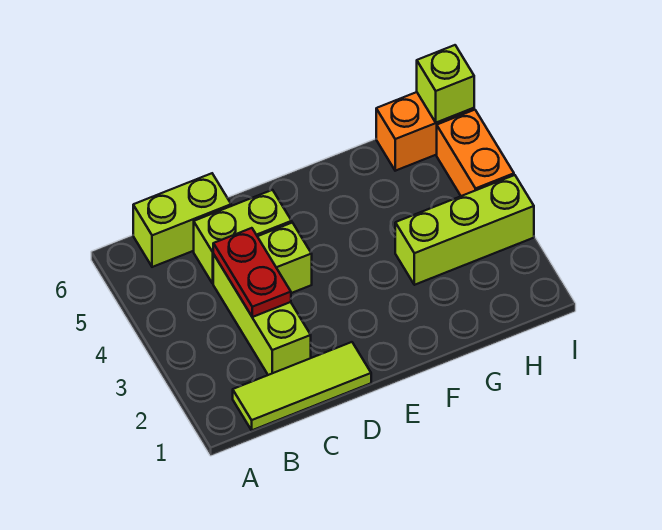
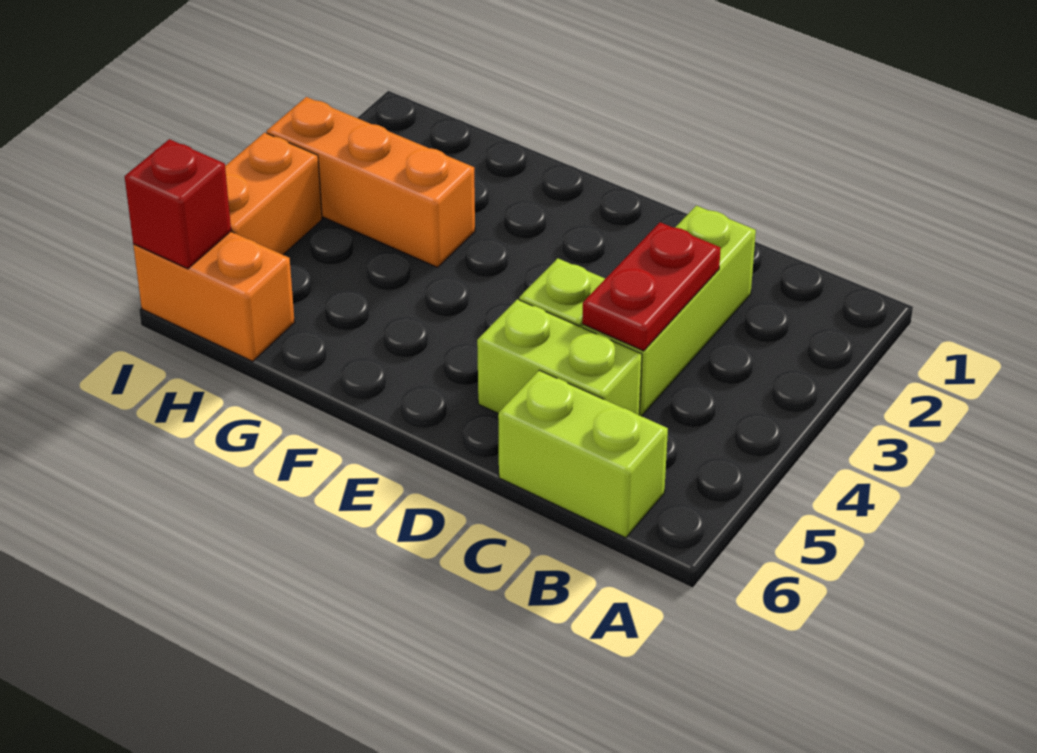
lime tile B1:D1 level 1 -> none
lime brick G3:I3 level 1 -> orange brick G3:I3 level 1
lime brick I6 level 2 -> red brick I6 level 2

